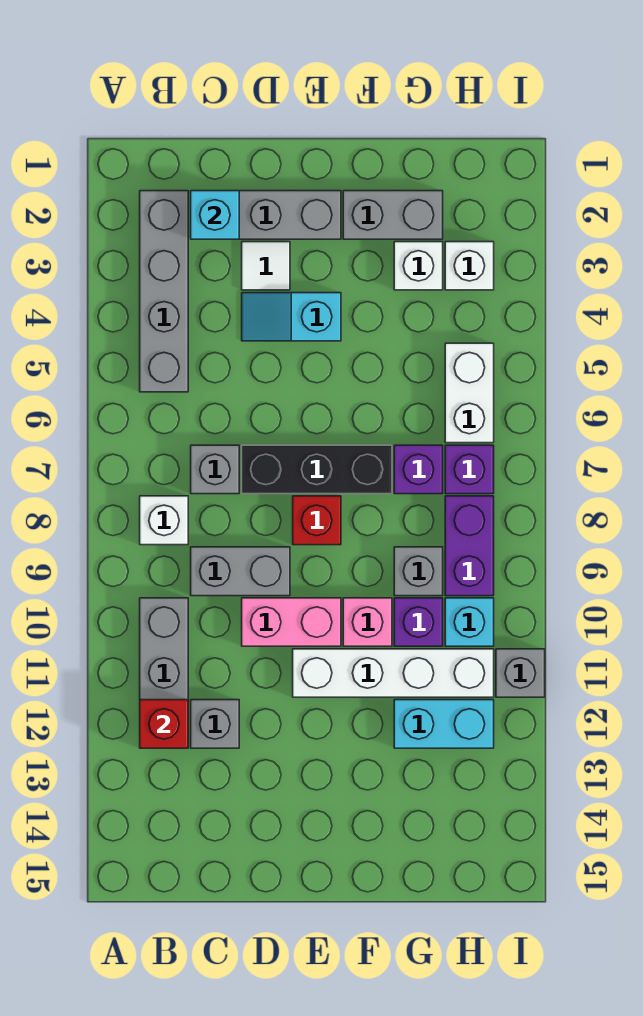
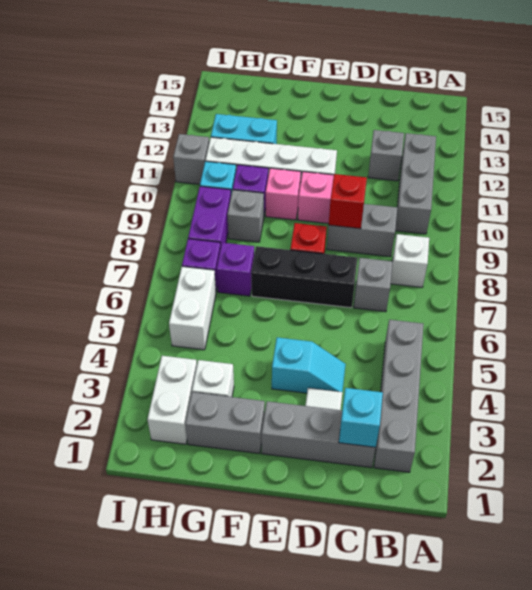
red brick B12 level 2 -> red brick D9 level 2
white brick H3 level 1 -> white brick H2:H3 level 1

